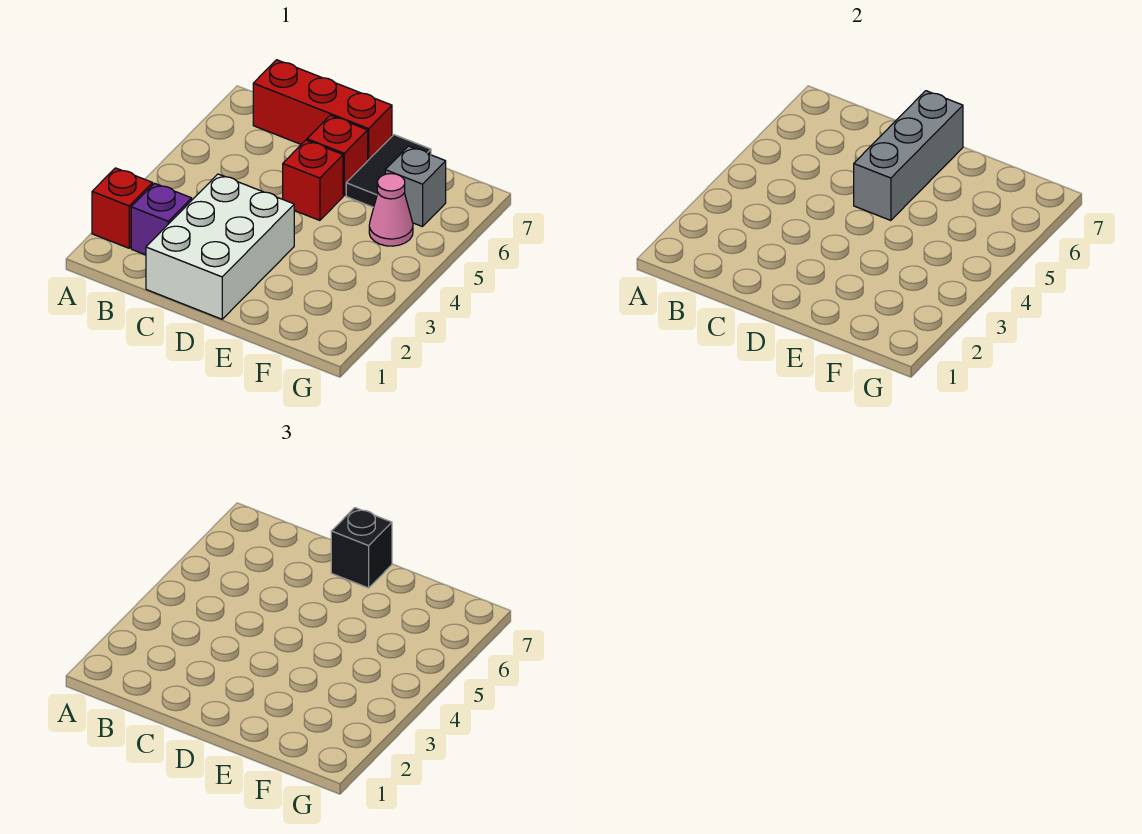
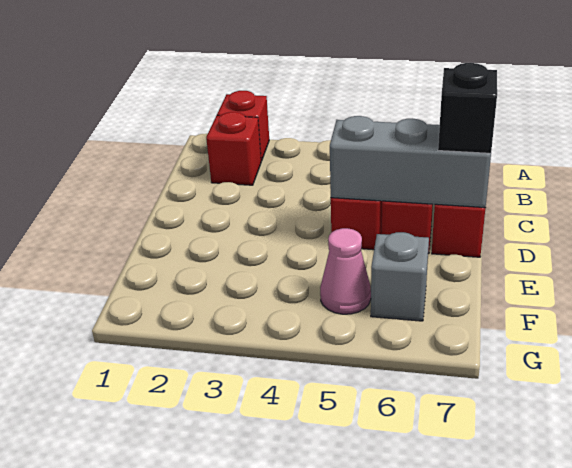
purple brick B2 level 1 -> red brick B2 level 1
white brick C1:D3 level 1 -> none
black tile E6:E7 level 1 -> none

